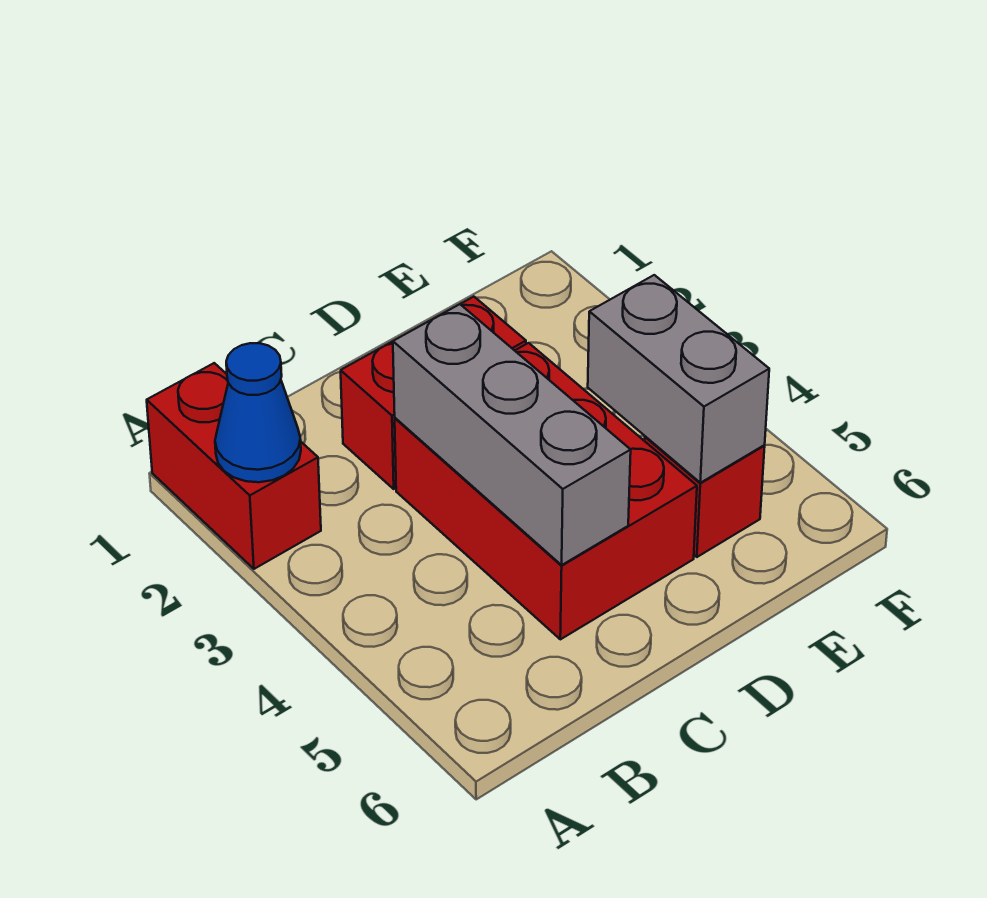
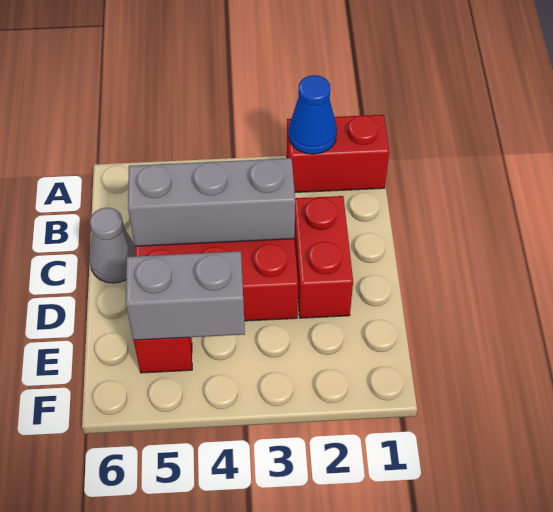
none -> grey cone C6 level 1

